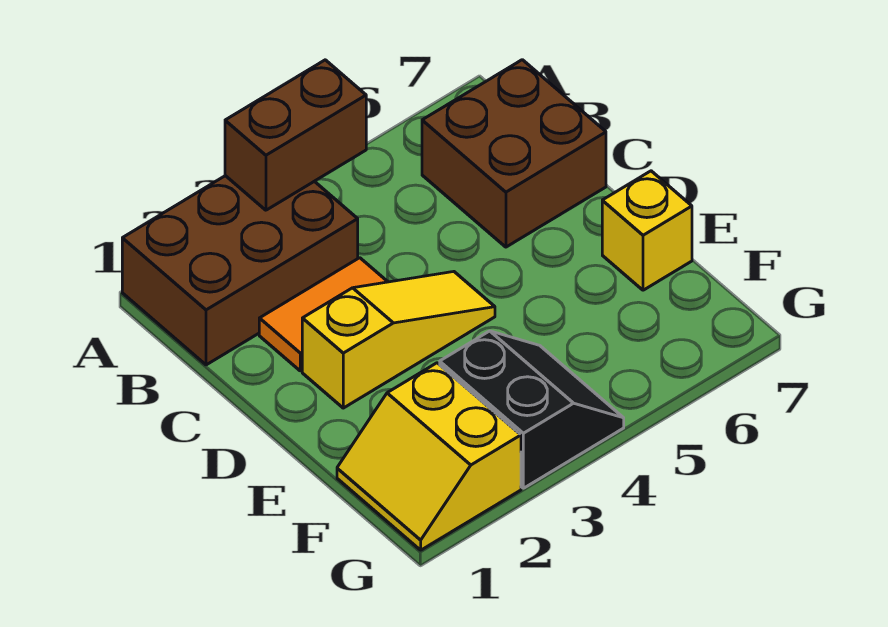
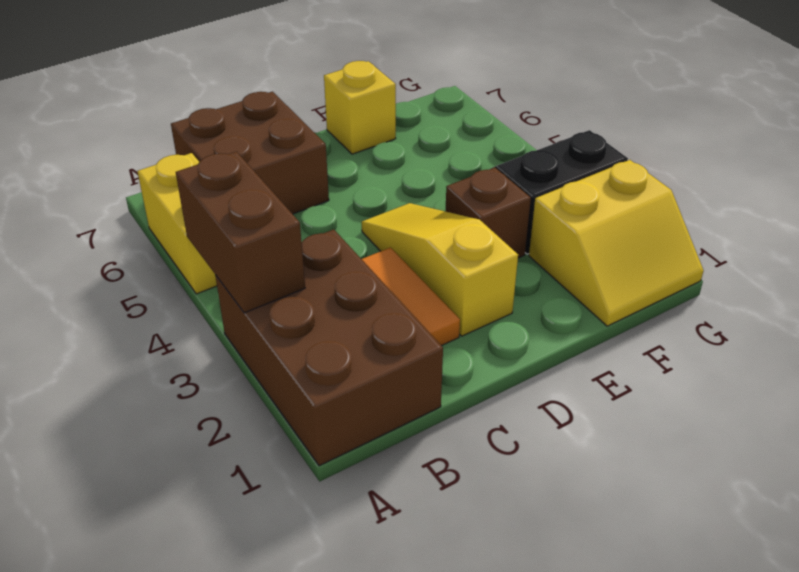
none -> yellow brick A5:A6 level 1
none -> brown brick E3 level 1

